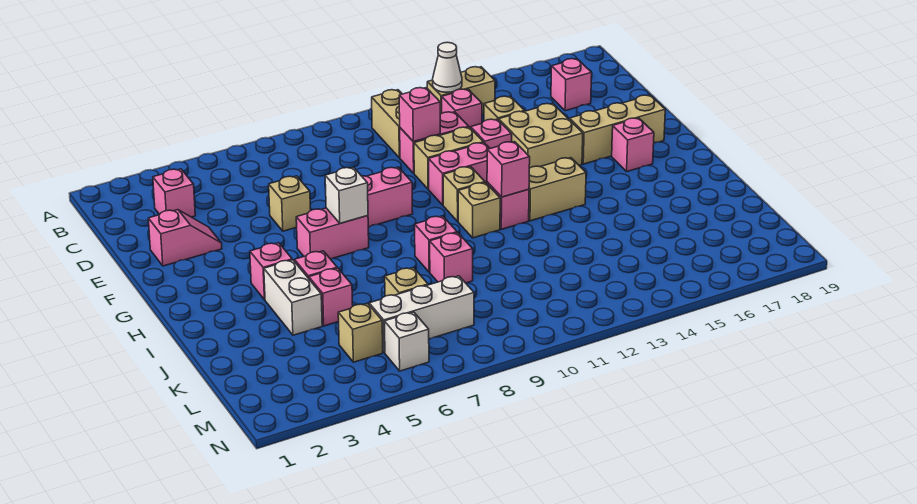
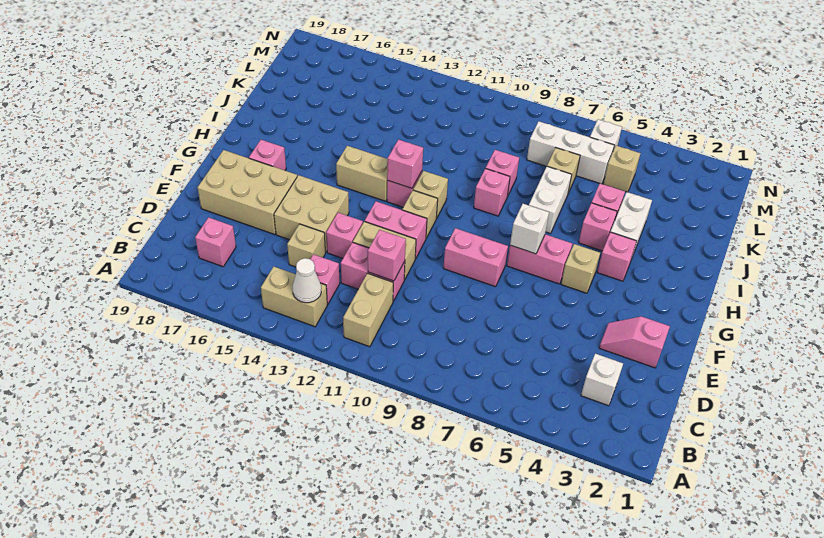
pink brick C3 level 1 -> white brick C3 level 1
tan brick E6 level 1 -> tan brick G5 level 1
tan brick F16:F18 level 1 -> tan brick E16:F18 level 1
none -> white brick I7:J7 level 1

